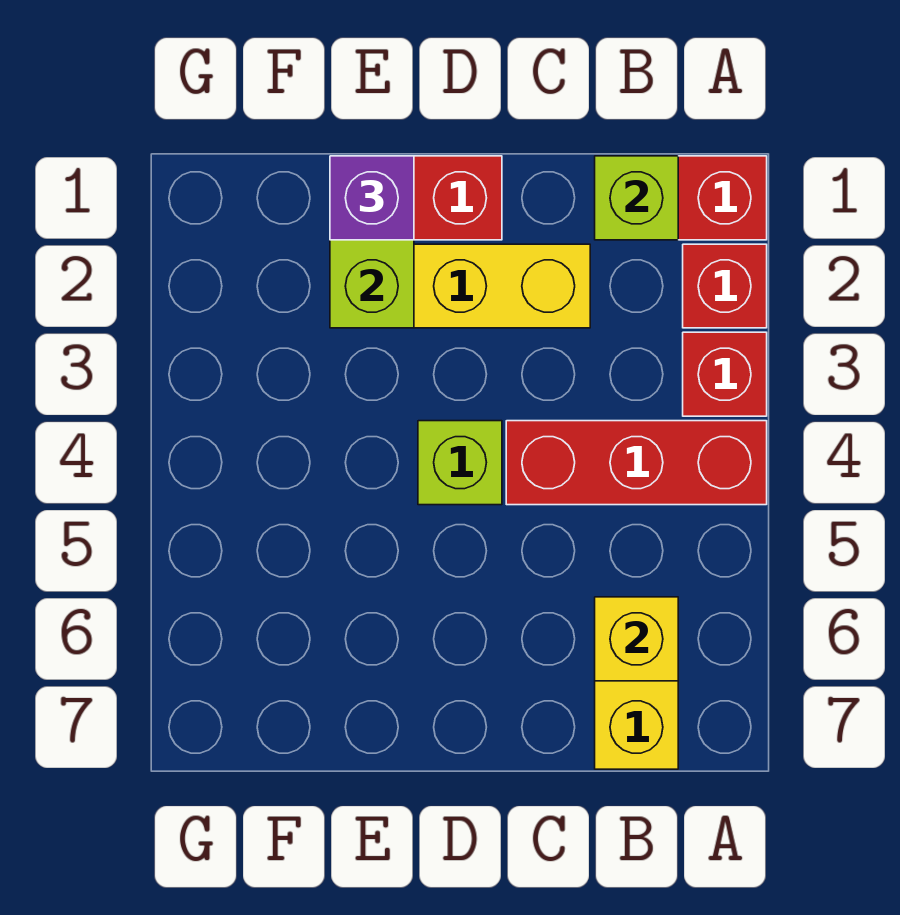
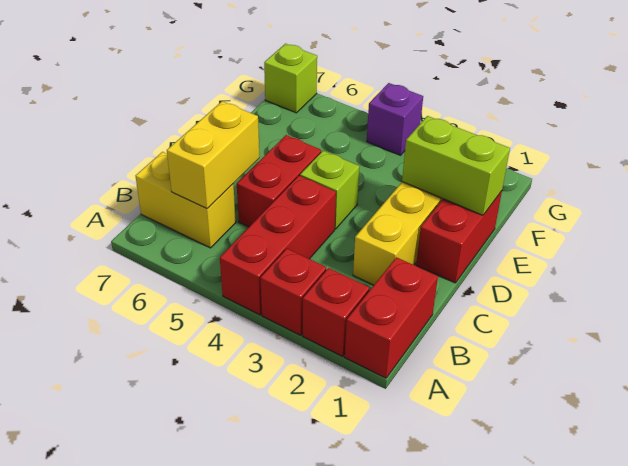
lime brick B1 level 2 -> lime brick G7 level 1
yellow brick B6 level 2 -> yellow brick B6:C6 level 2
none -> red brick C5:D5 level 1
purple brick E1 level 3 -> purple brick G4 level 1

